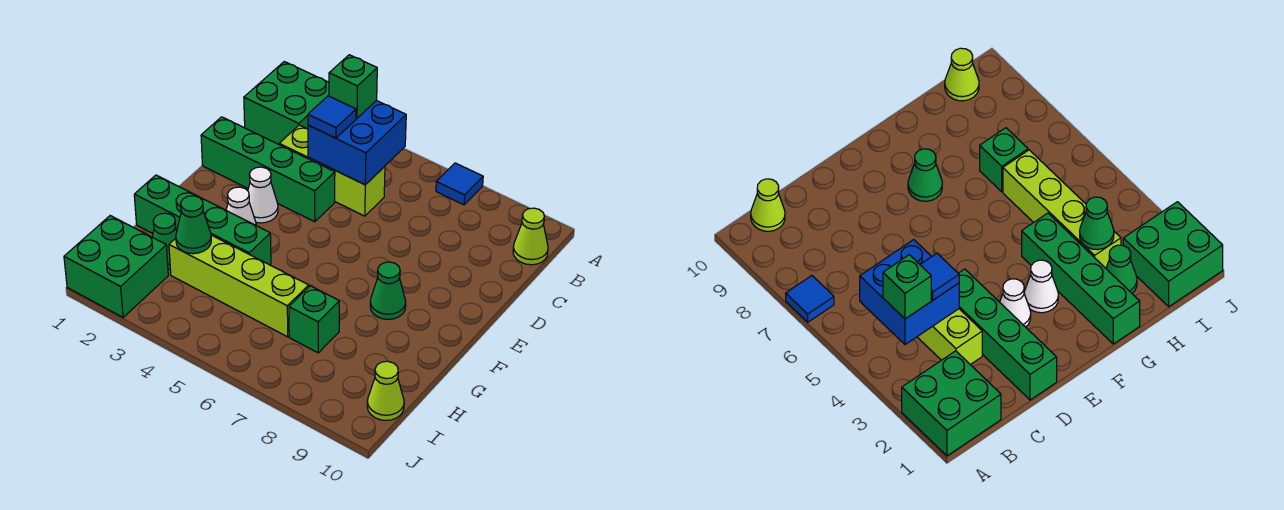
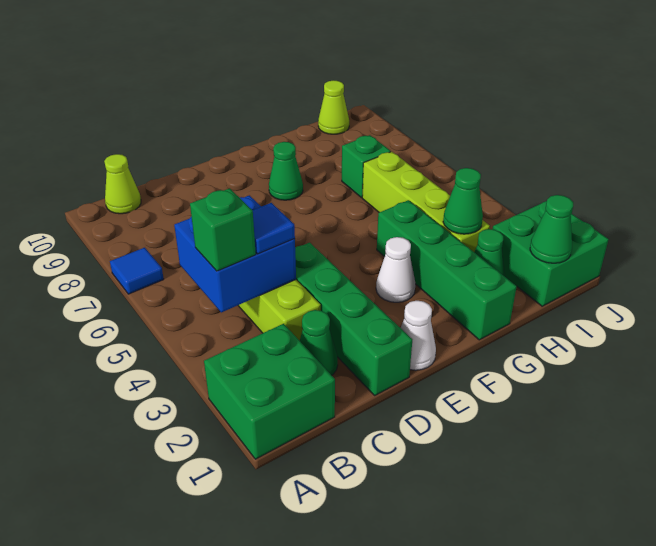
none -> green cone C2 level 1
white cone E3 level 1 -> white cone E1 level 1
none -> green cone I1 level 2

